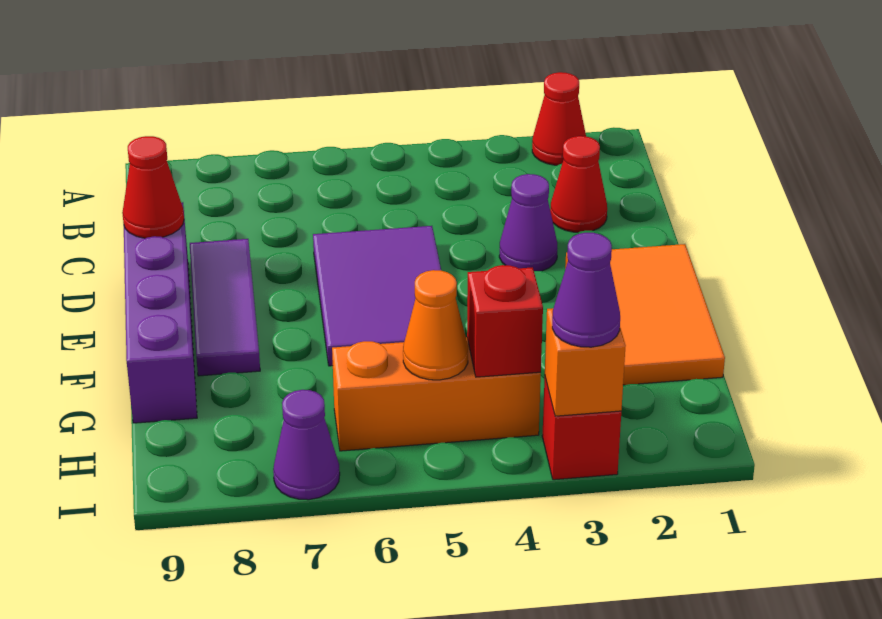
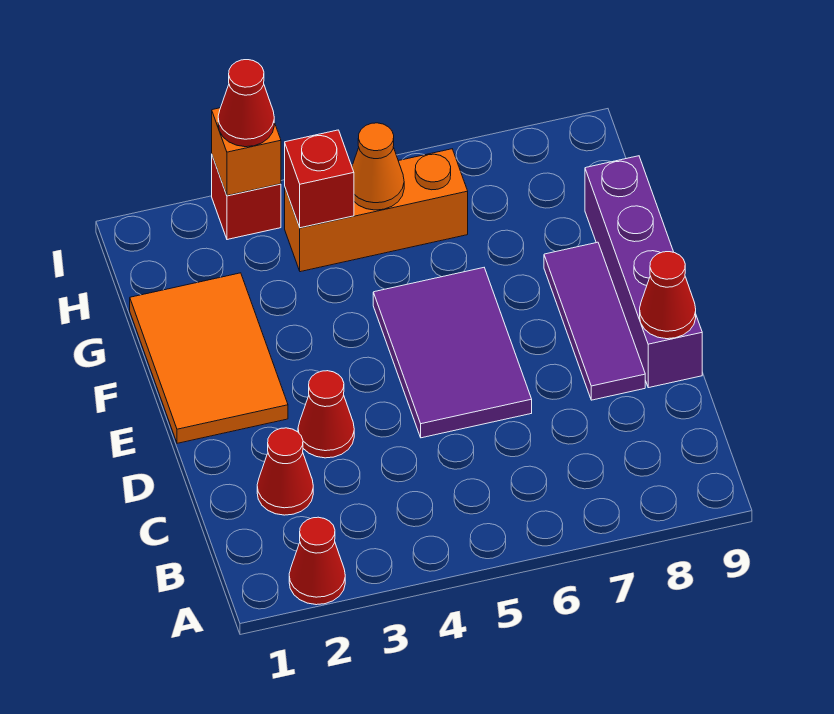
purple cone D3 level 1 -> red cone D3 level 1
purple cone I3 level 3 -> red cone I3 level 3
purple cone I7 level 1 -> none

